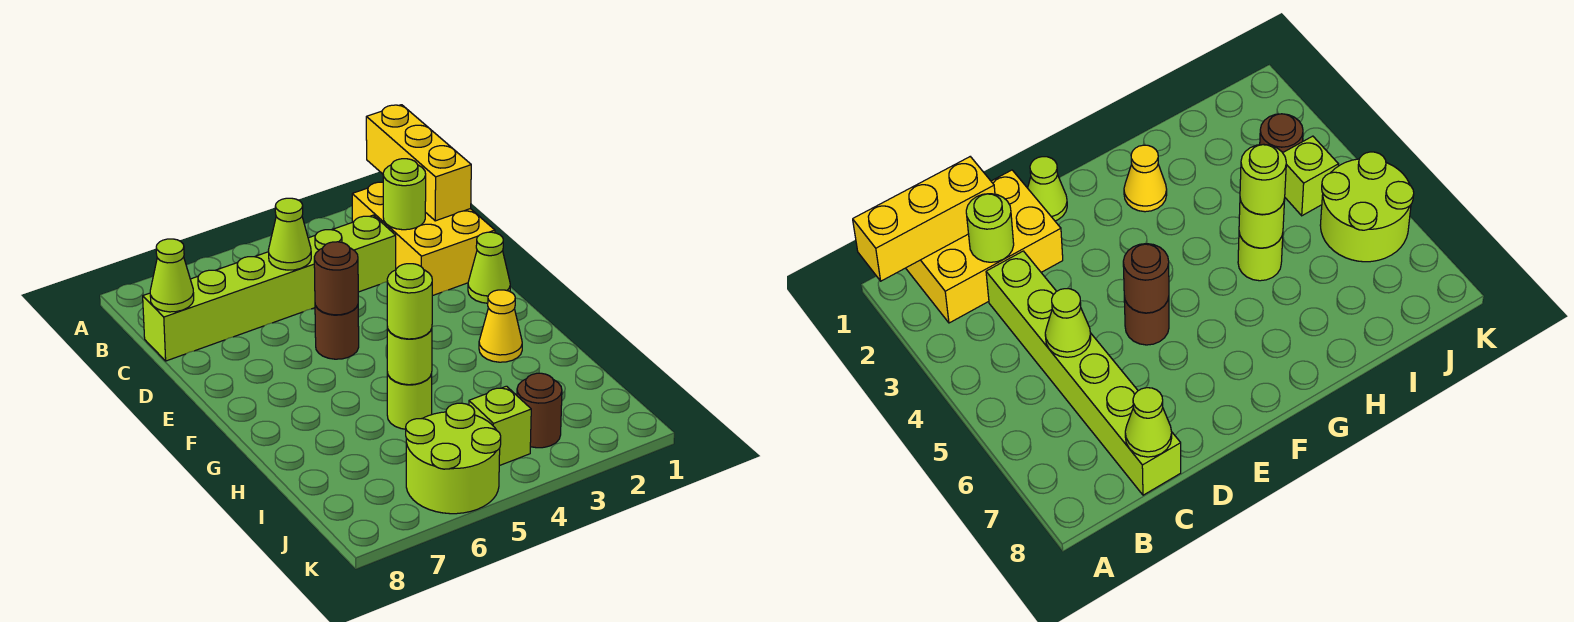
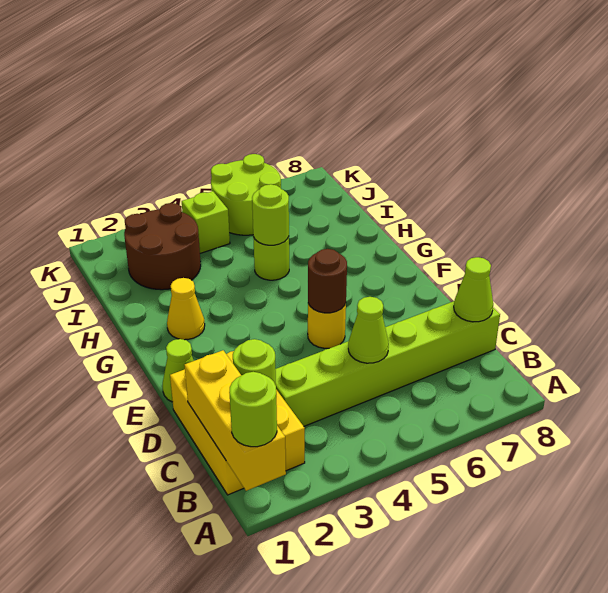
brown round brick E5 level 1 -> yellow round brick E5 level 1
lime round brick H5 level 3 -> lime round brick A1 level 3
brown round brick J3 level 1 -> brown round brick I2:J3 level 1

